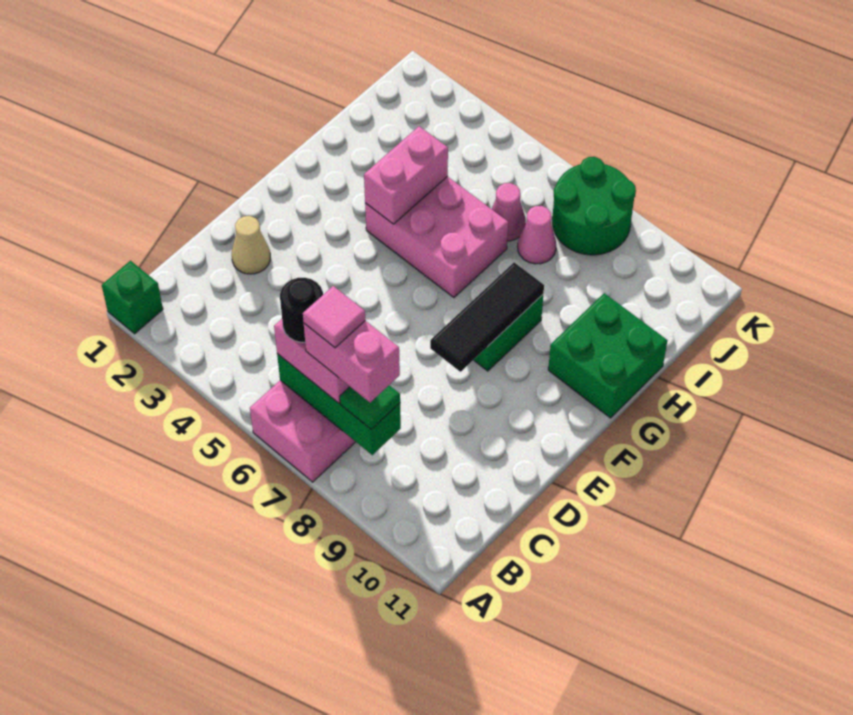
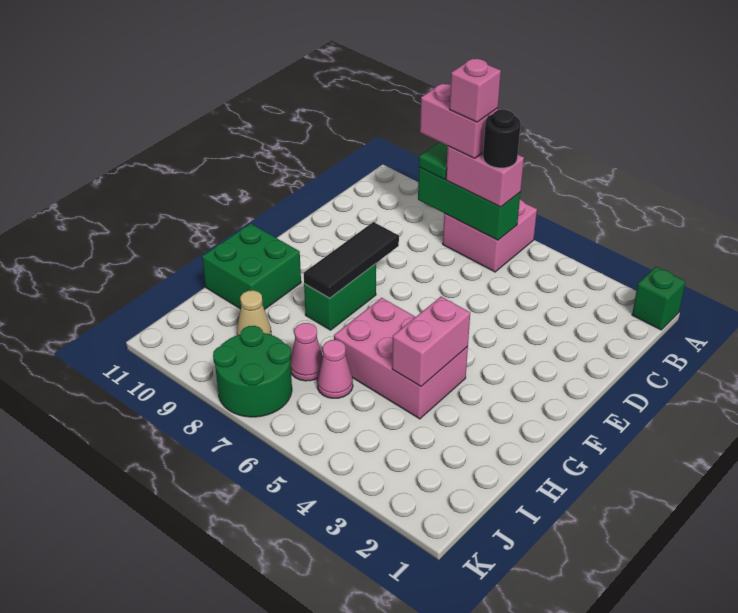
pink tile B7 level 5 -> pink brick B7 level 5
tan cone D2 level 1 -> tan cone I9 level 1

